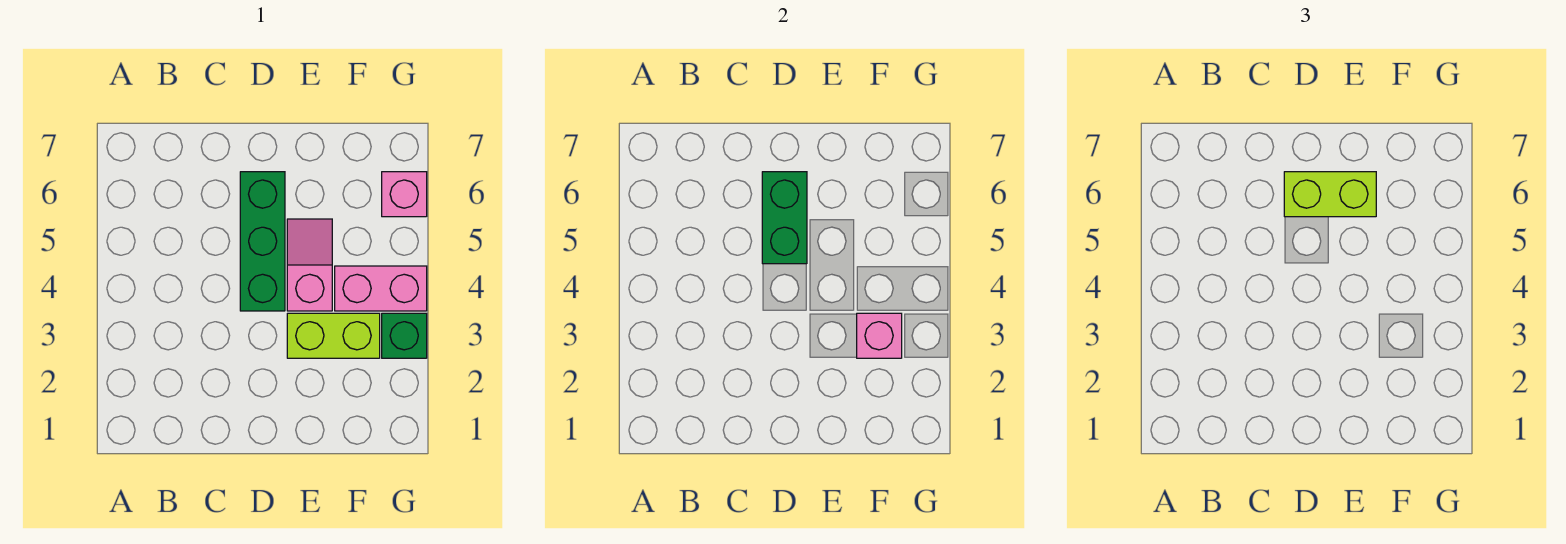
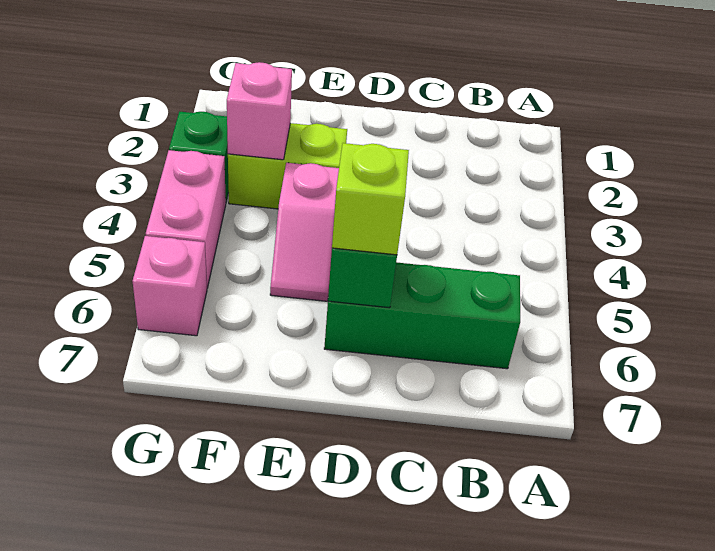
green brick D4:D6 level 1 -> green brick B6:D6 level 1
lime brick D6:E6 level 3 -> lime brick D6 level 3
pink brick F4:G4 level 1 -> pink brick G4:G5 level 1

